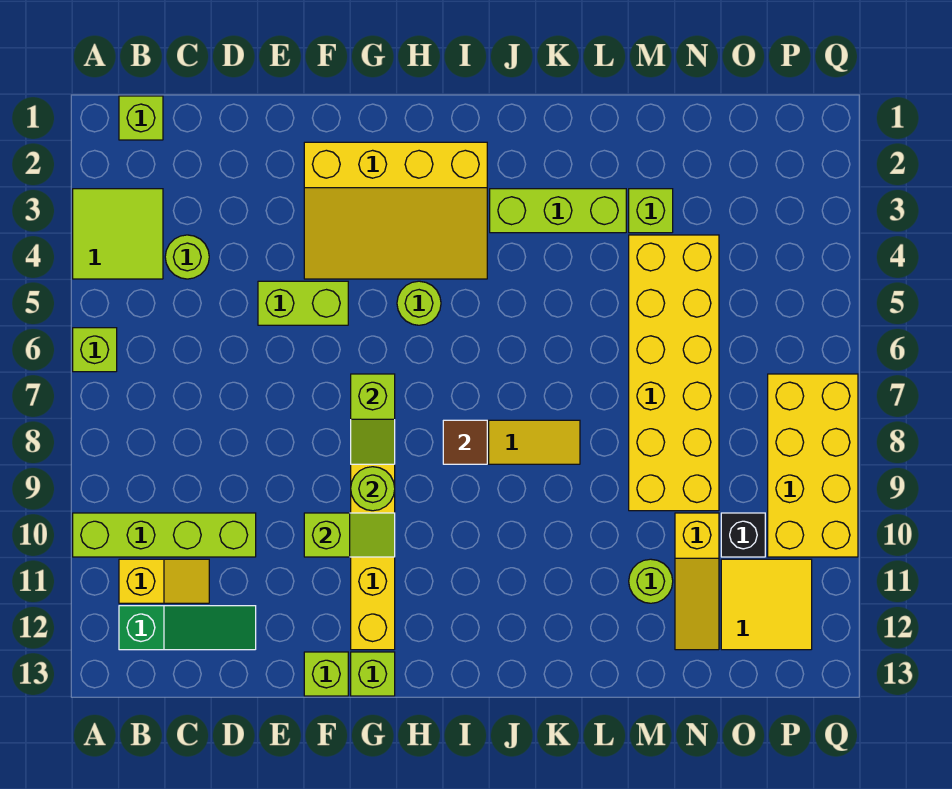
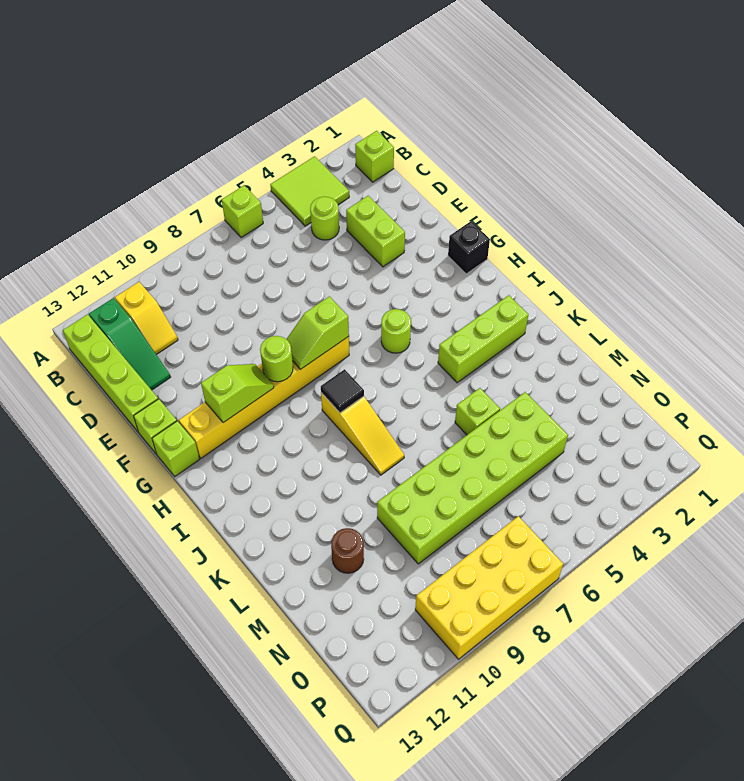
lime brick A10:D10 level 1 -> lime brick B13:E13 level 1
lime brick E5:F5 level 1 -> lime brick D3:E3 level 1
yellow slope F2:I4 level 1 top 2 -> none
lime slope F10:G10 level 2 top F -> lime slope G10:G11 level 2 top 11
brown tile I8 level 2 -> black tile I8 level 2
lime brick J3:L3 level 1 -> lime brick J2:J4 level 1
lime brick M3 level 1 -> lime brick L5 level 1
yellow brick M4:N9 level 1 -> lime brick M4:N9 level 1
lime round brick M11 level 1 -> brown round brick M11 level 1
yellow slope N10:N12 level 1 top 10 -> none
black brick O10 level 1 -> black brick G1 level 1
yellow tile O11:P12 level 1 -> none

